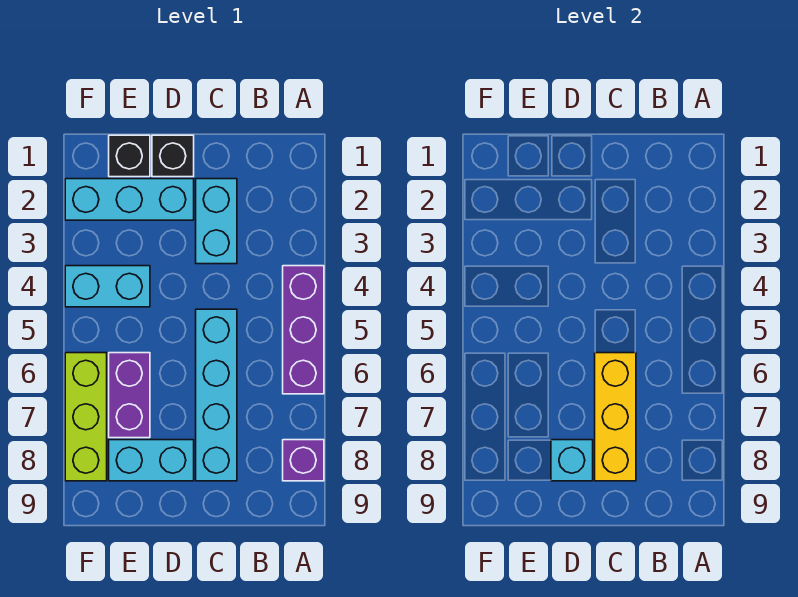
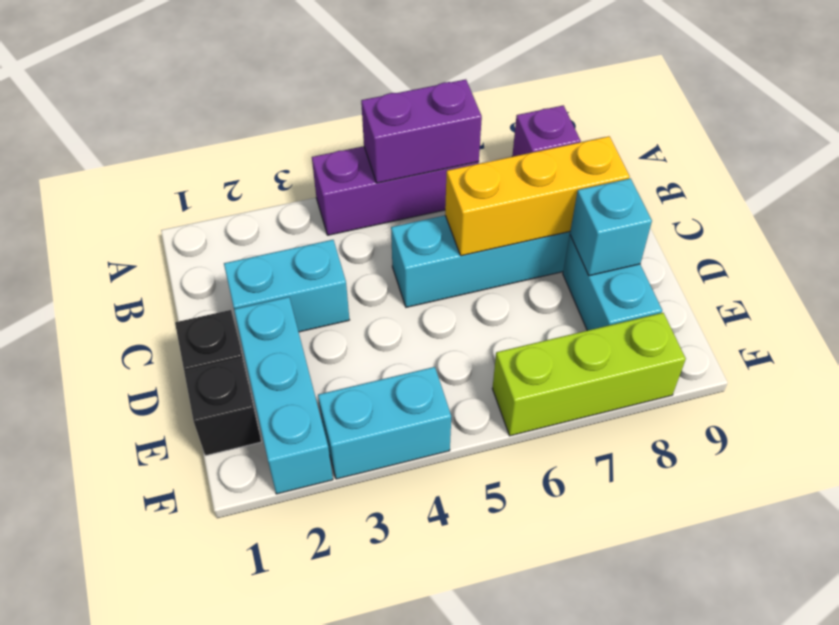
cyan brick E4:F4 level 1 -> cyan brick F3:F4 level 1
purple brick E6:E7 level 1 -> purple brick A5:A6 level 2

